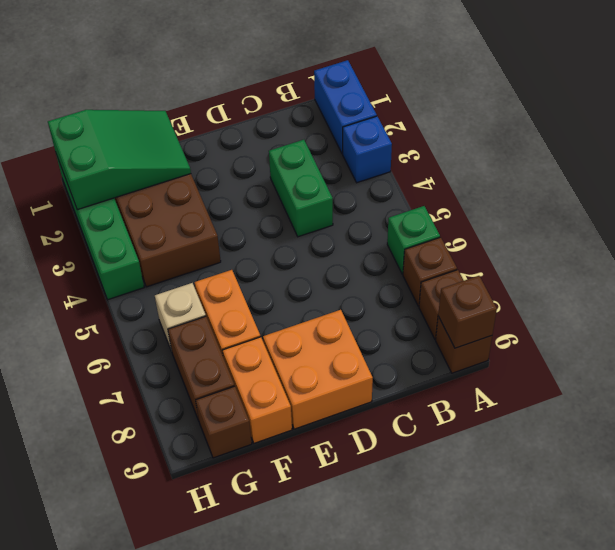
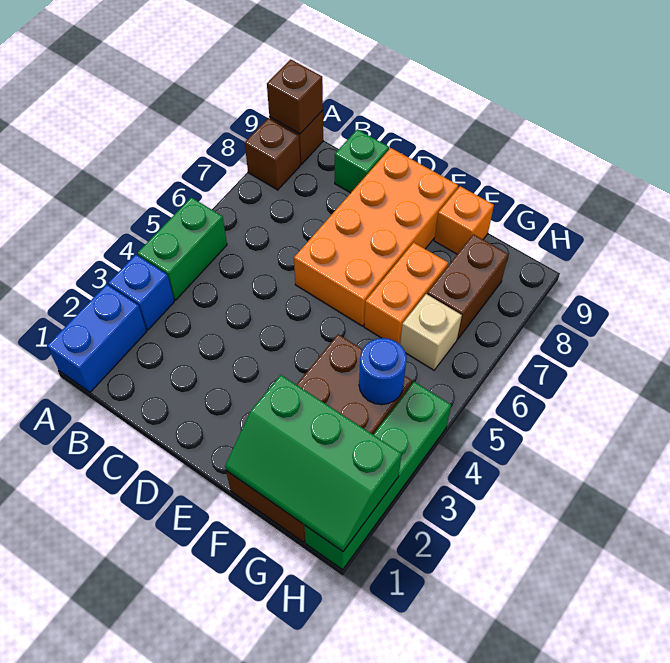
green brick A6 level 1 -> green brick C9 level 1
brown brick A7 level 1 -> none
green brick C3:C4 level 1 -> green brick A4:A5 level 1
orange brick D8:E9 level 1 -> orange brick D6:E9 level 1
green slope F1:H2 level 2 top H -> green slope F1:H2 level 2 top 2
orange brick F8:F9 level 1 -> orange brick F9 level 1
none -> blue round brick G4 level 2
brown brick G9 level 1 -> none

